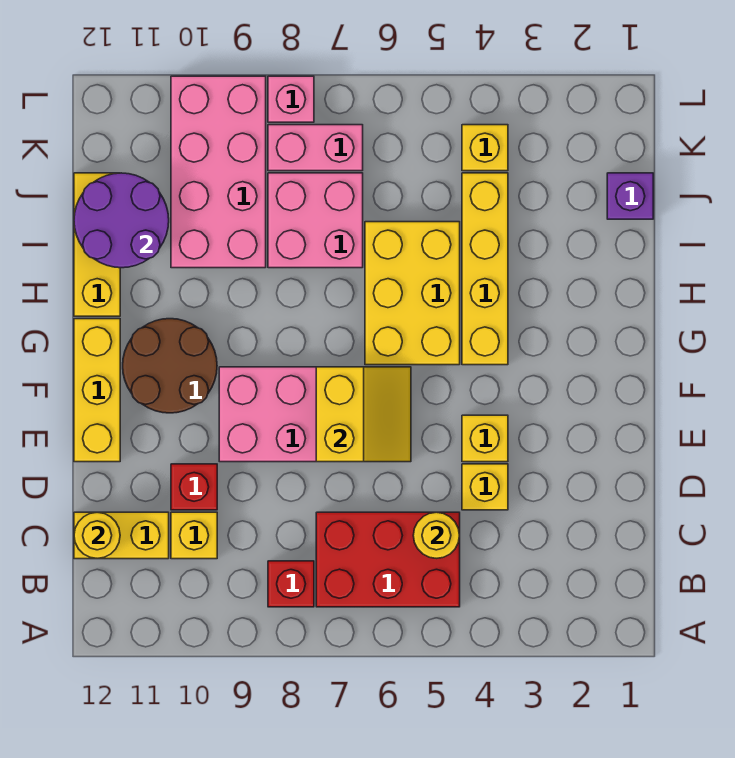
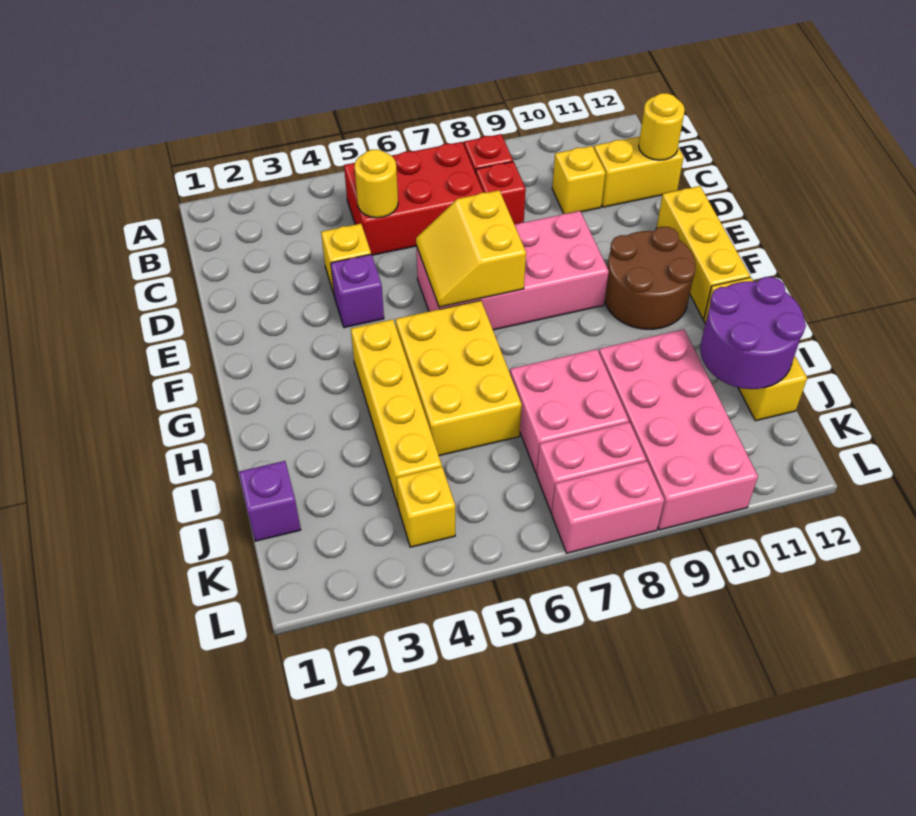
red brick D10 level 1 -> red brick C8 level 1
yellow brick E4 level 1 -> purple brick E4 level 1
pink brick L8 level 1 -> pink brick L7:L8 level 1

